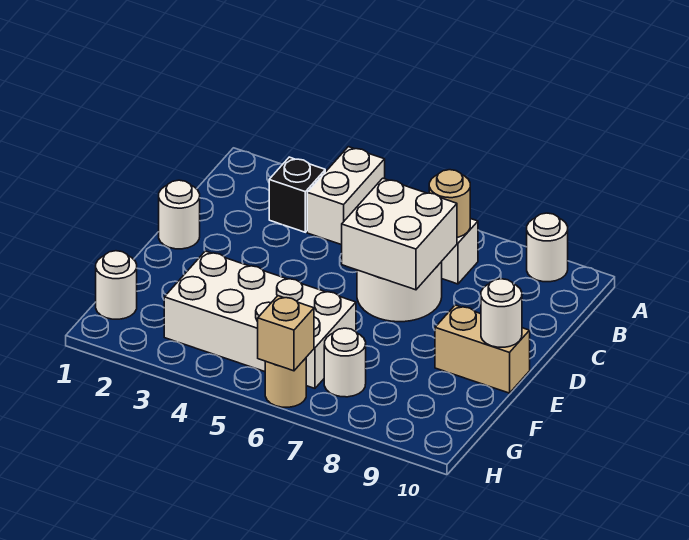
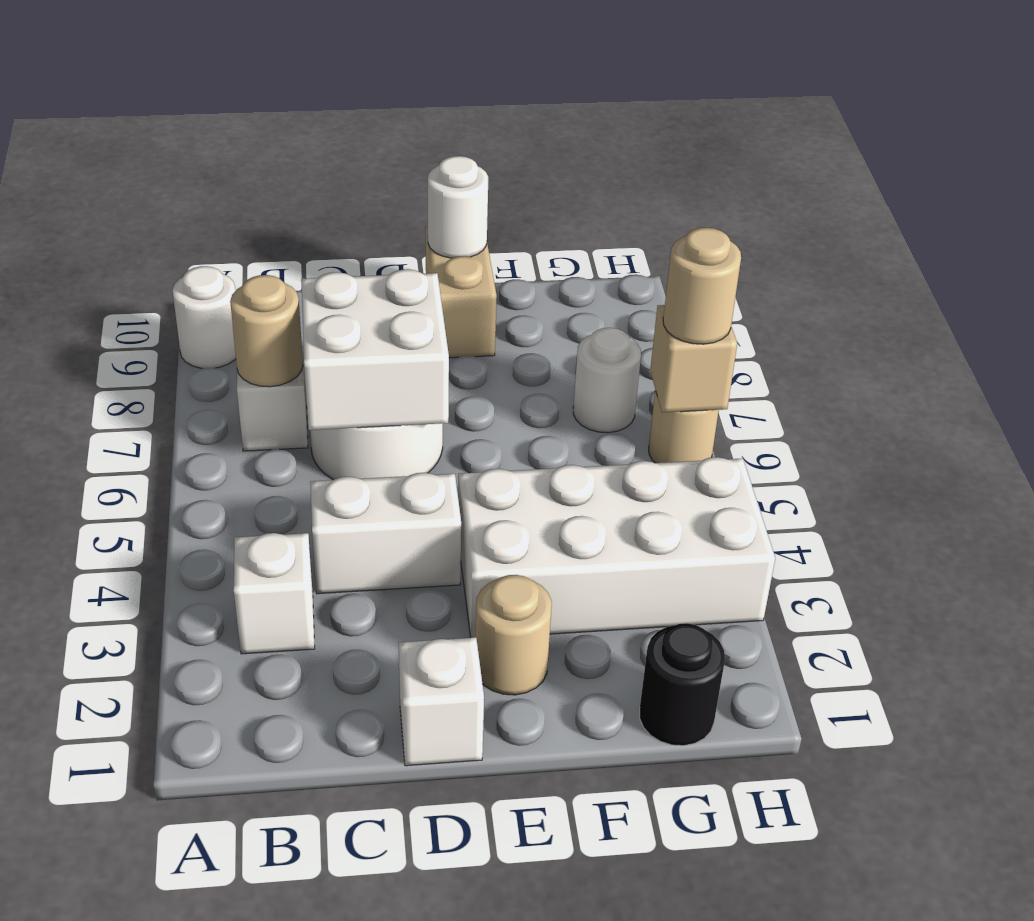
white brick A4:B4 level 1 -> white brick C4:D4 level 1
black brick B3 level 1 -> white brick B3 level 1
white round brick D1 level 1 -> white brick D1 level 1
none -> tan round brick E2 level 1
white brick F3:G6 level 1 -> white brick E3:H4 level 1
white round brick G1 level 1 -> black round brick G1 level 1
none -> tan round brick H6 level 3

